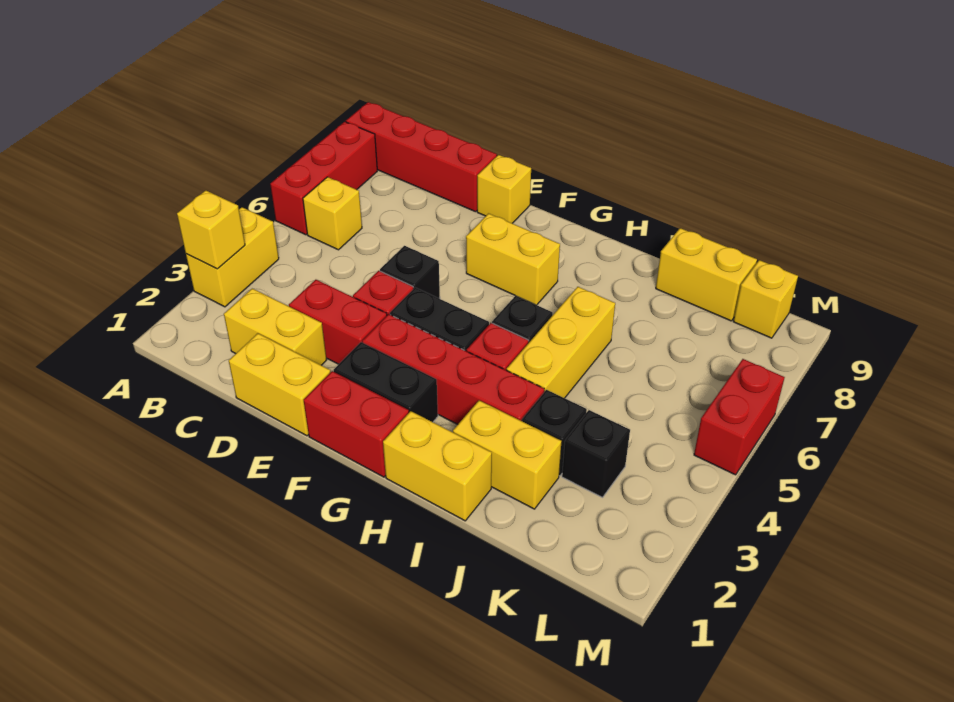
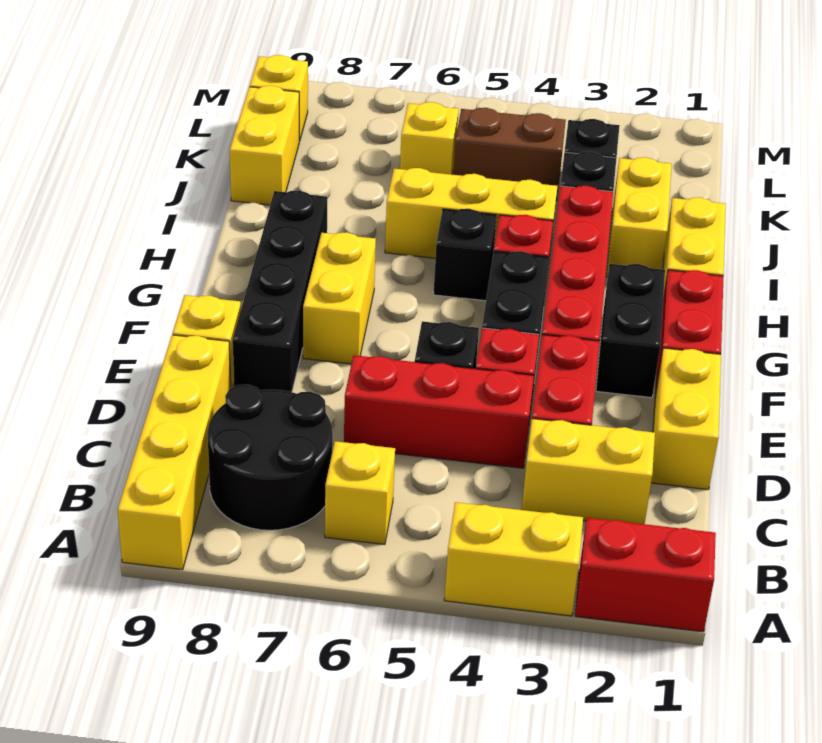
yellow brick A3 level 2 -> yellow brick K6 level 1
red brick A6:A8 level 1 -> red brick D4:D6 level 1
red brick A9:D9 level 1 -> yellow brick A9:D9 level 1
none -> black round brick B7:C8 level 1
yellow brick C2:D2 level 1 -> yellow brick C2:C3 level 1
none -> black brick E8:H8 level 1
none -> brown brick K4:K5 level 1
red brick M5:M6 level 1 -> red brick A1:A2 level 1

